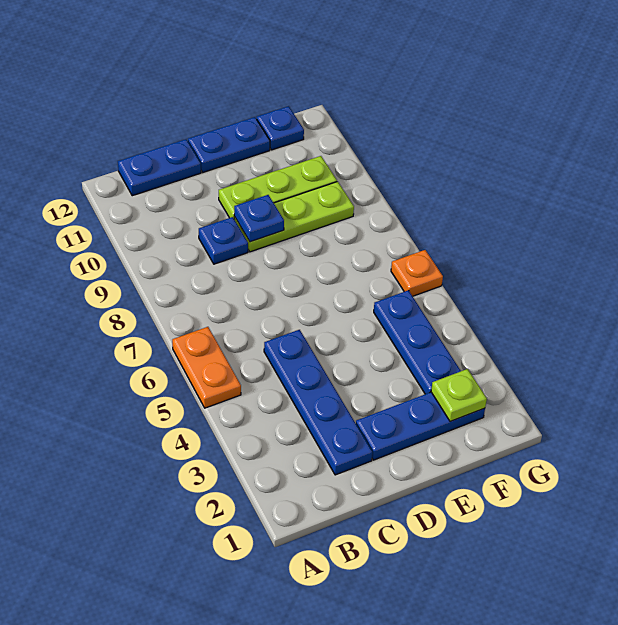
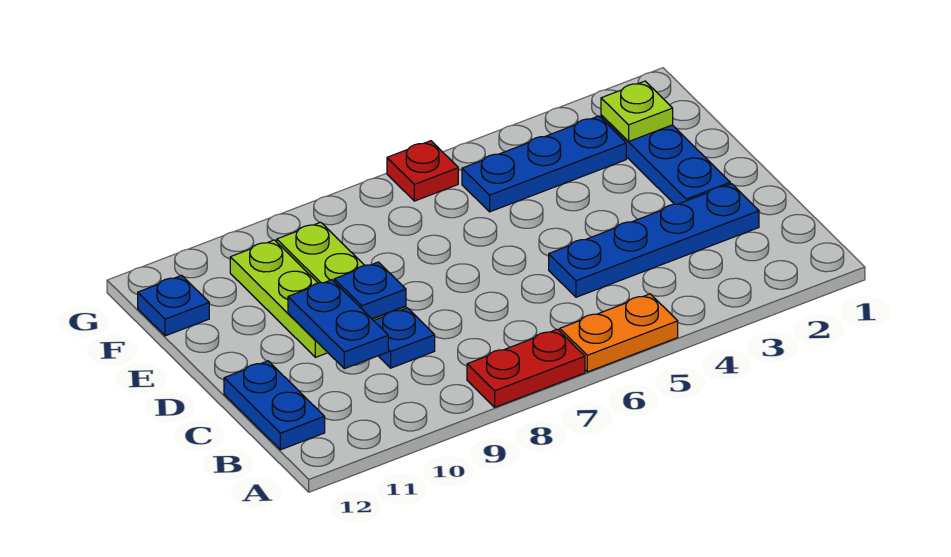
none -> red plate A7:A8 level 1
blue plate D12:E12 level 1 -> blue plate C10:D10 level 2
orange plate G6 level 1 -> red plate G6 level 1

